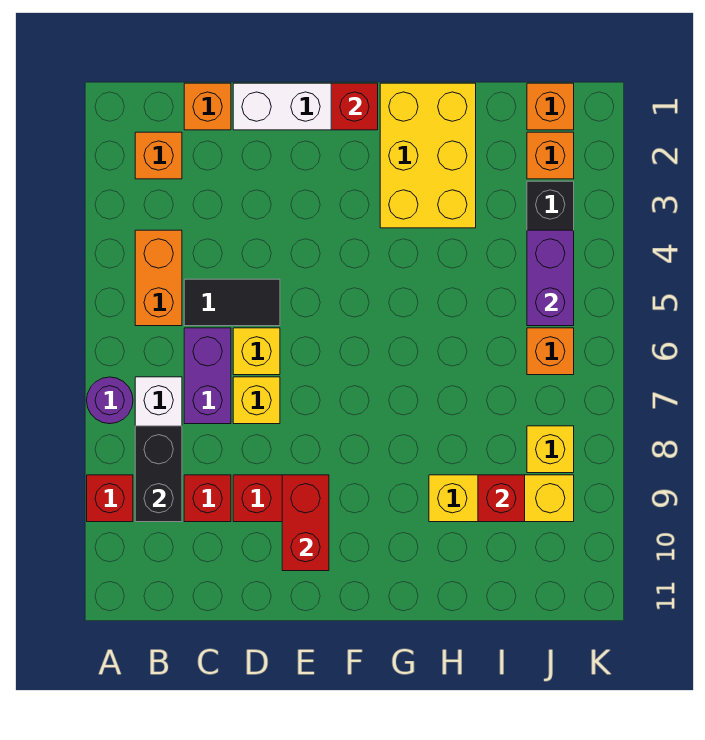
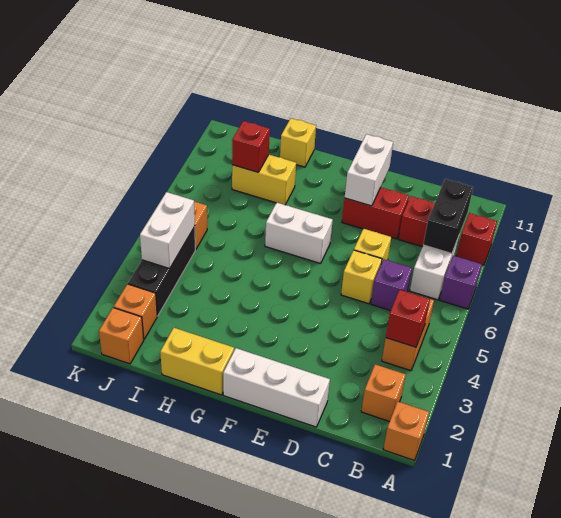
purple round brick A7 level 1 -> purple brick A7 level 1
orange brick C1 level 1 -> orange brick A1 level 1
black tile C5:D5 level 1 -> none
purple brick C6:C7 level 1 -> purple brick C6 level 1
red brick E9:E10 level 2 -> white brick E9:E10 level 2
red brick F1 level 2 -> red brick B4 level 2
none -> white brick F7:G7 level 1
yellow brick G1:H3 level 1 -> yellow brick G1:H1 level 1
yellow brick H9:J9 level 1 -> yellow brick H9:I9 level 1
purple brick J4:J5 level 2 -> white brick J4:J5 level 2
yellow brick J8 level 1 -> yellow brick H11 level 1

